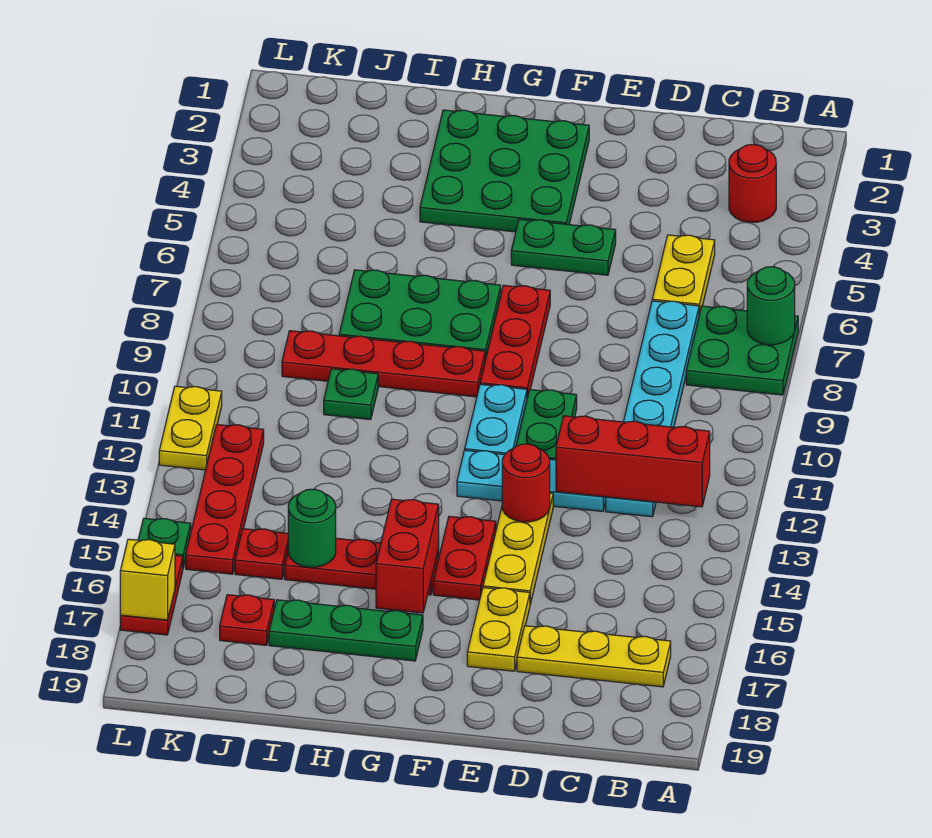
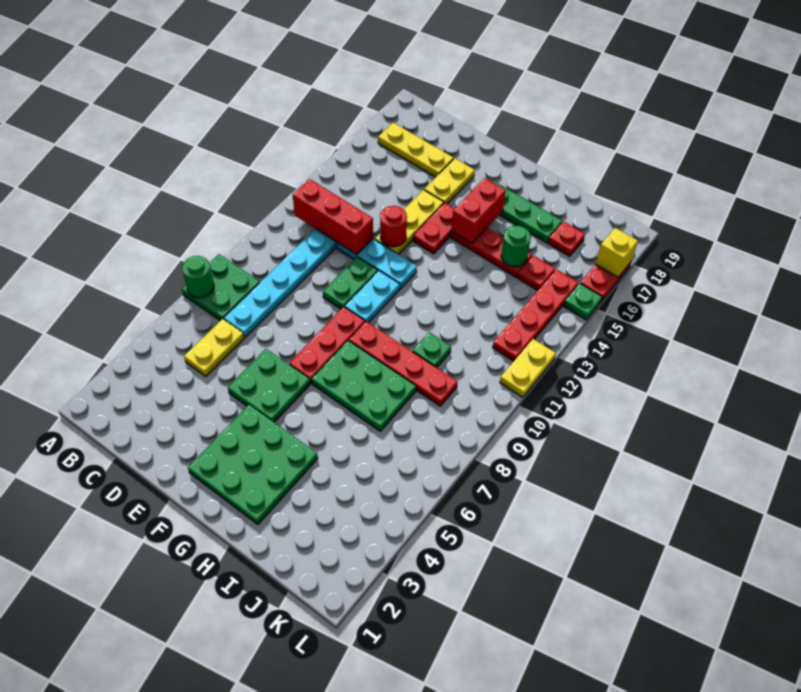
red round brick B3 level 1 -> none
green plate E5:F5 level 1 -> green plate E5:F6 level 1

